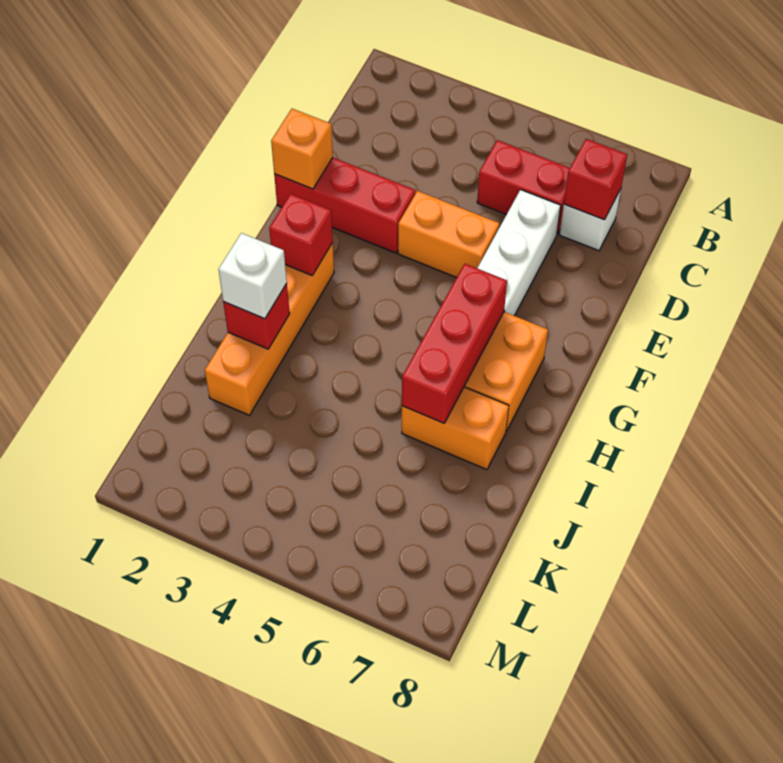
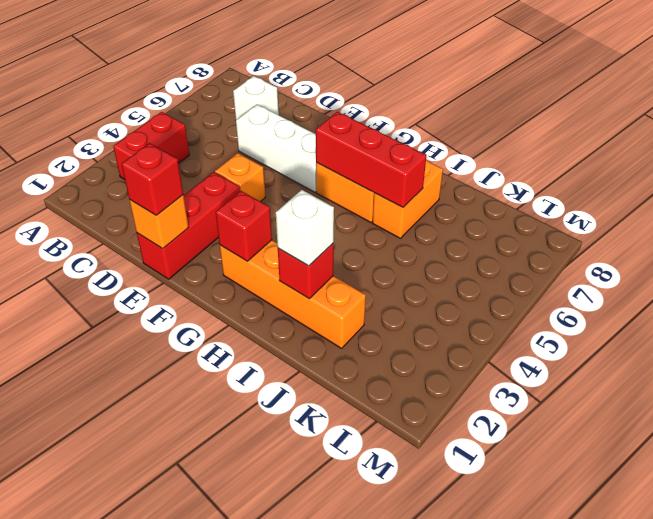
red brick C5:C6 level 1 -> red brick B3:B4 level 1
red brick C7 level 2 -> red brick E1 level 3
orange brick E4:E5 level 1 -> orange brick E4 level 1

